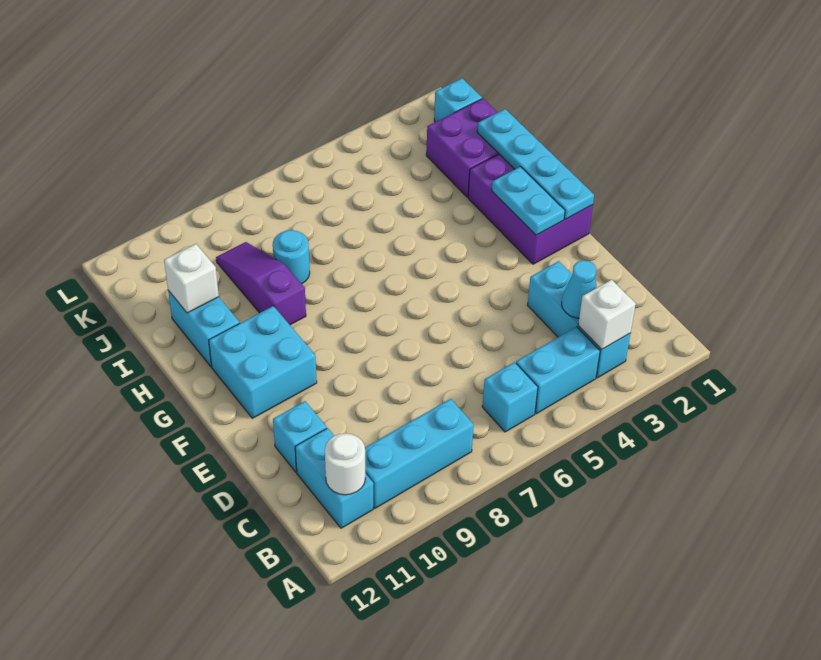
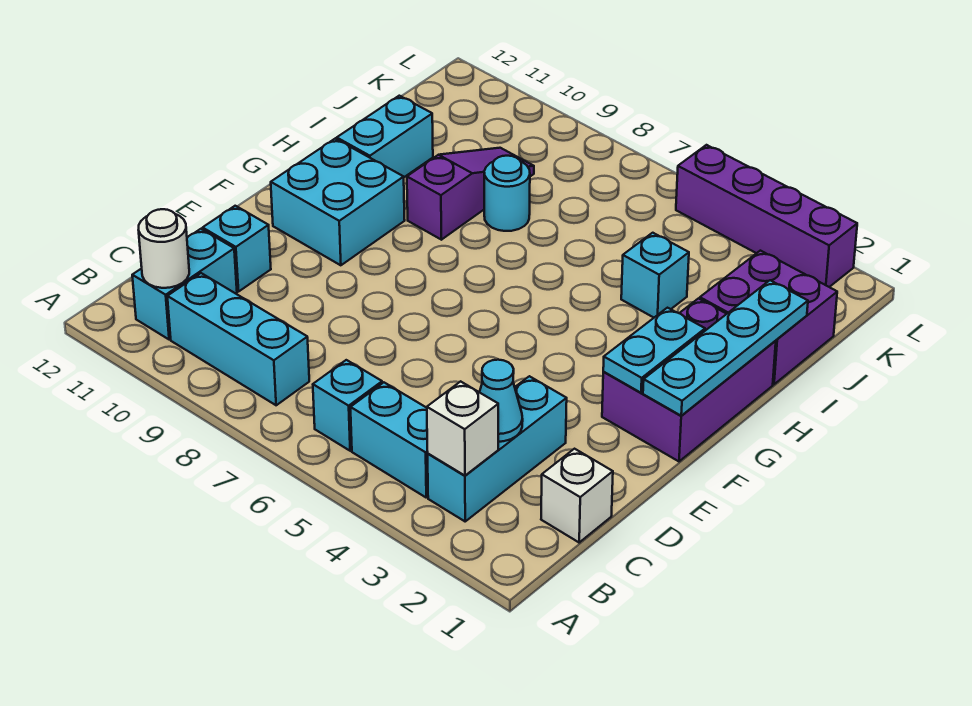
white brick I11 level 2 -> white brick C1 level 1
cyan brick K1 level 1 -> cyan brick I4 level 1
none -> purple brick L2:L5 level 1

